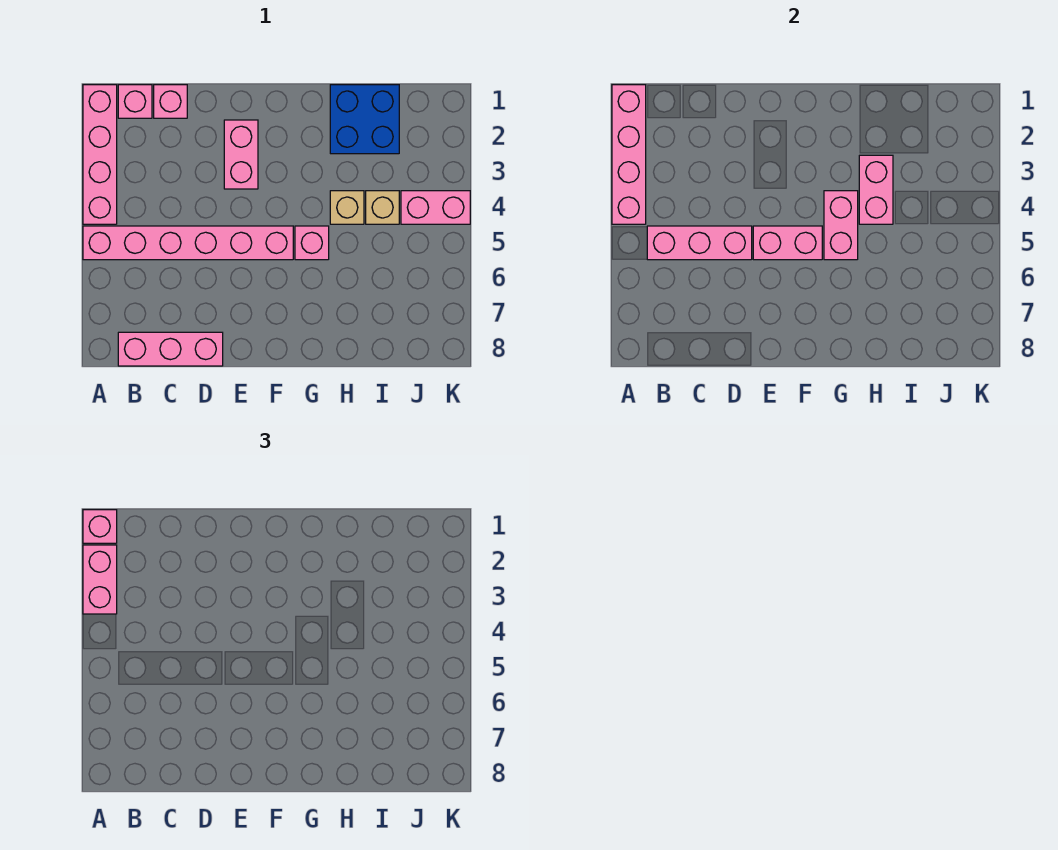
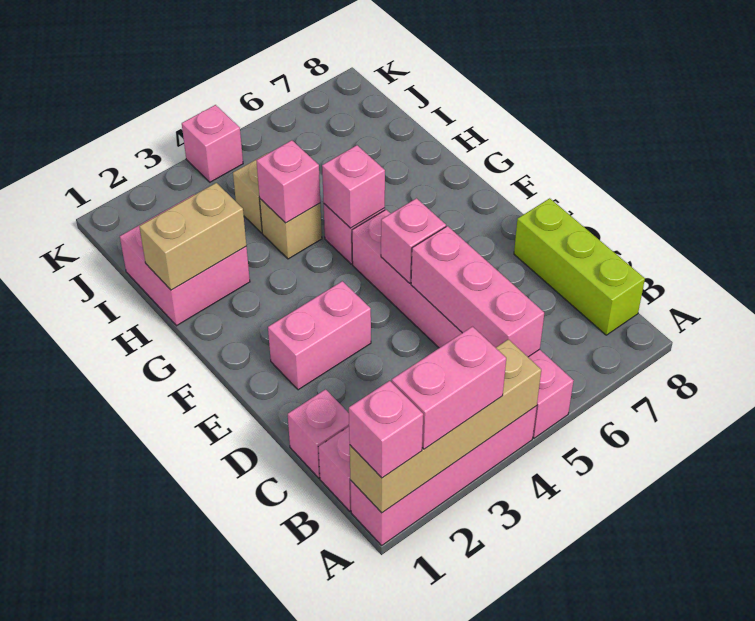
pink brick A1:A4 level 2 -> tan brick A1:A4 level 2
pink brick B8:D8 level 1 -> lime brick B8:D8 level 1
pink brick E5:F5 level 2 -> pink brick E5 level 2
pink brick G4:G5 level 2 -> pink brick G5 level 2
blue brick H1:I2 level 1 -> pink brick H1:I2 level 1
none -> tan brick H1:H2 level 2
pink brick H3:H4 level 2 -> pink brick H4 level 2
pink brick J4:K4 level 1 -> pink brick K4 level 1

